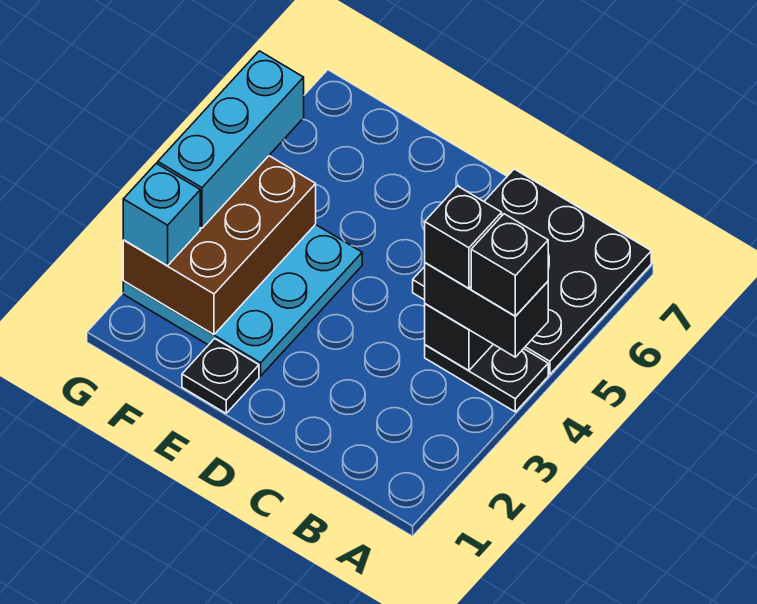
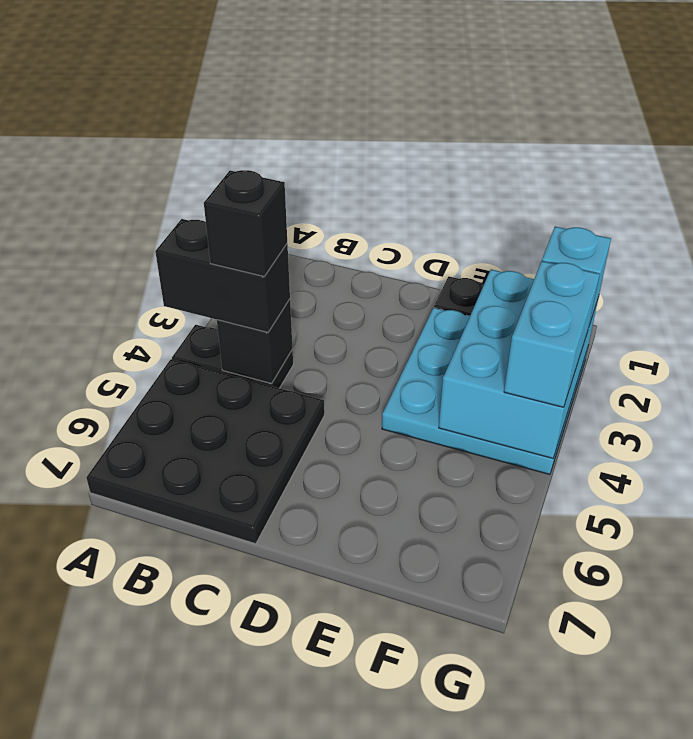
black brick A4 level 4 -> none
brown brick F2:G4 level 2 -> cyan brick F2:G4 level 2
cyan brick G3:G5 level 3 -> cyan brick G3:G4 level 3

